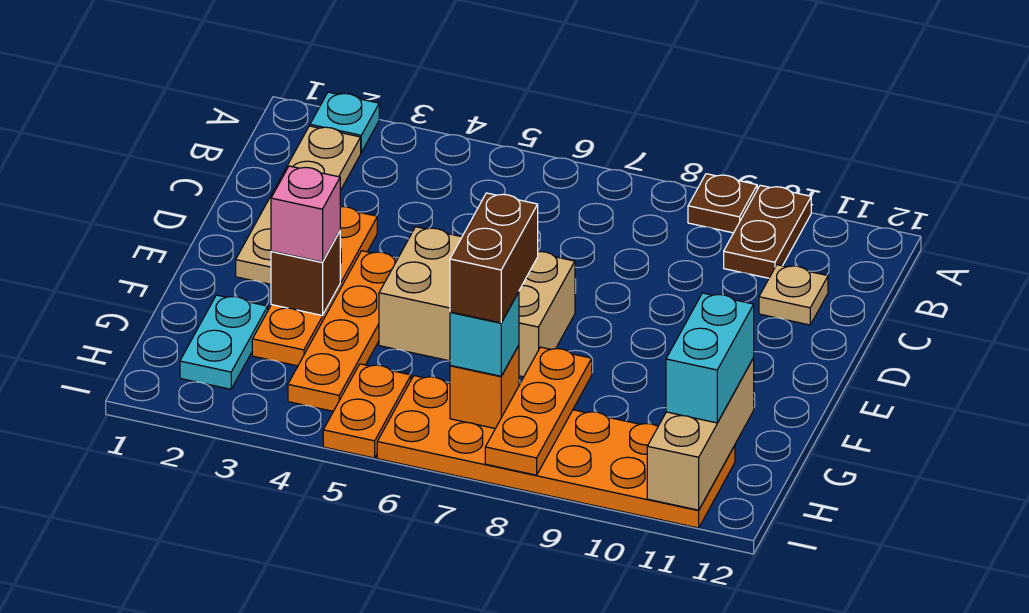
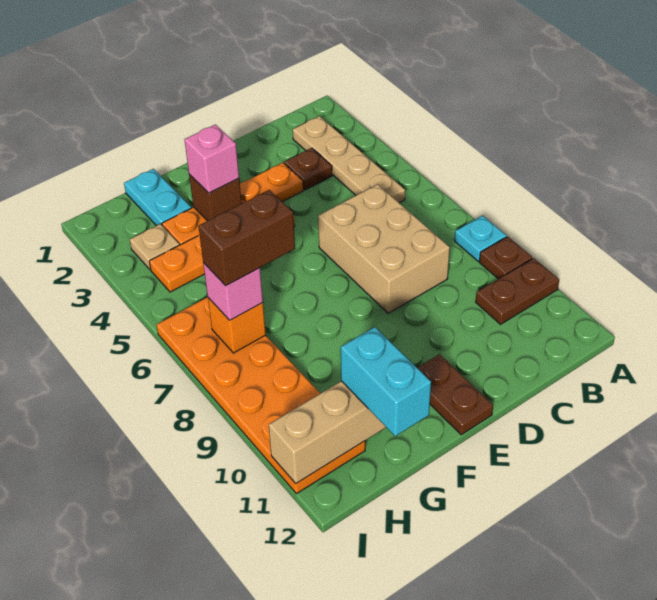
cyan plate A2 level 1 -> cyan plate A8 level 1
tan plate B2:E2 level 1 -> tan plate B2:B5 level 1
none -> brown plate C3 level 1
tan plate C11 level 1 -> tan plate H3 level 1
tan brick E5:F7 level 1 -> tan brick C6:D8 level 1
none -> brown plate E11:E12 level 1
cyan plate G2:H2 level 1 -> cyan plate G1:G2 level 1
orange plate G8:I8 level 2 -> none
cyan brick G11:H11 level 3 -> cyan brick G11:G12 level 3
orange plate H5:I5 level 1 -> none
cyan brick H7 level 3 -> pink brick H7 level 3

